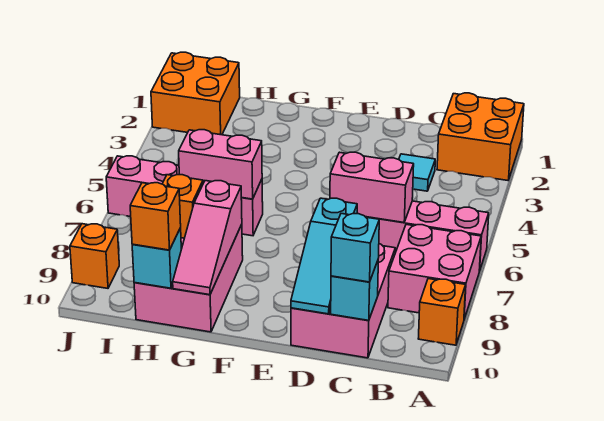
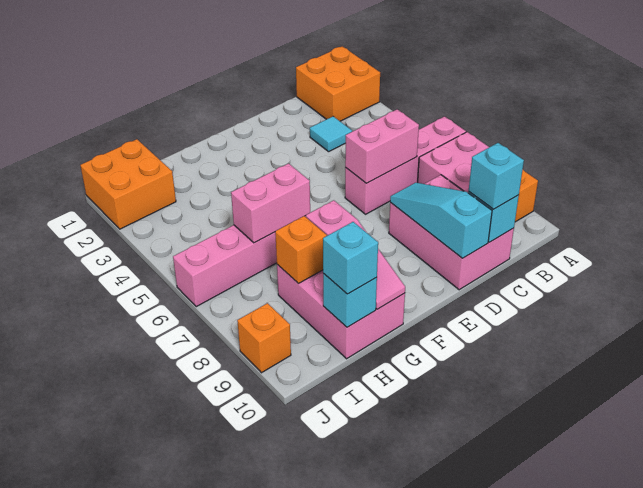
cyan slope D8:D10 level 2 top 8 -> cyan slope D8:D10 level 2 top 10
orange brick H10 level 3 -> cyan brick H10 level 3

